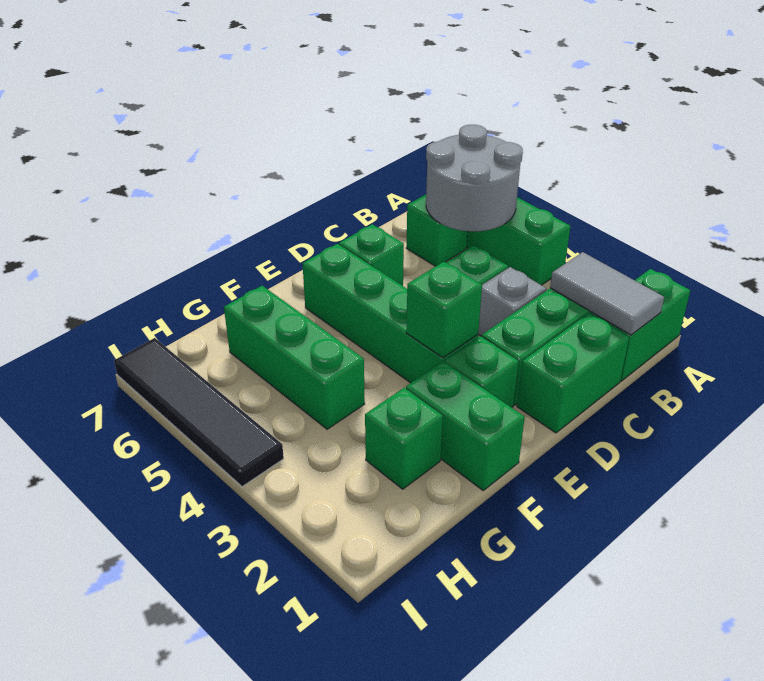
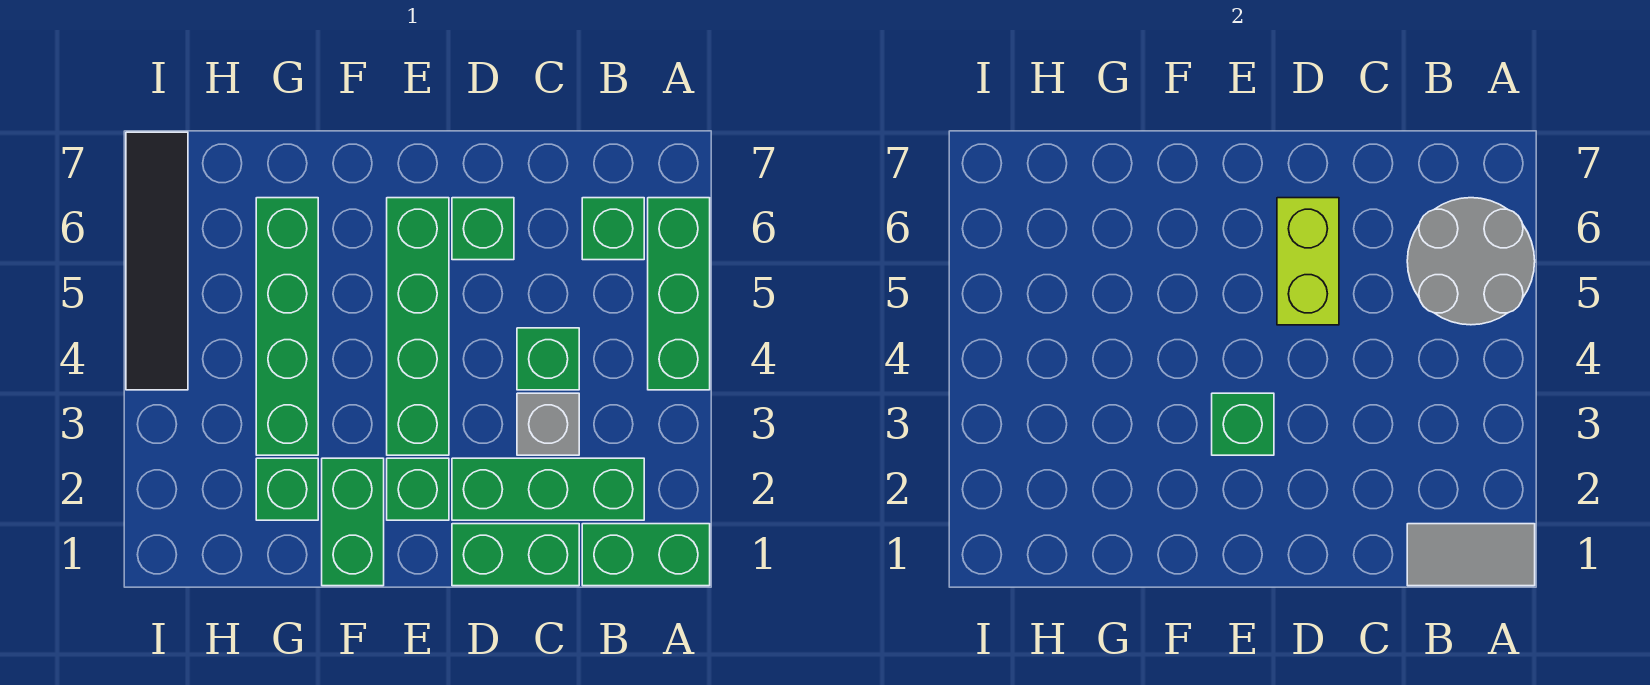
grey tile B1:B2 level 2 -> grey tile A1:B1 level 2
none -> lime brick D5:D6 level 2
green brick G4:G6 level 1 -> green brick G3:G6 level 1

